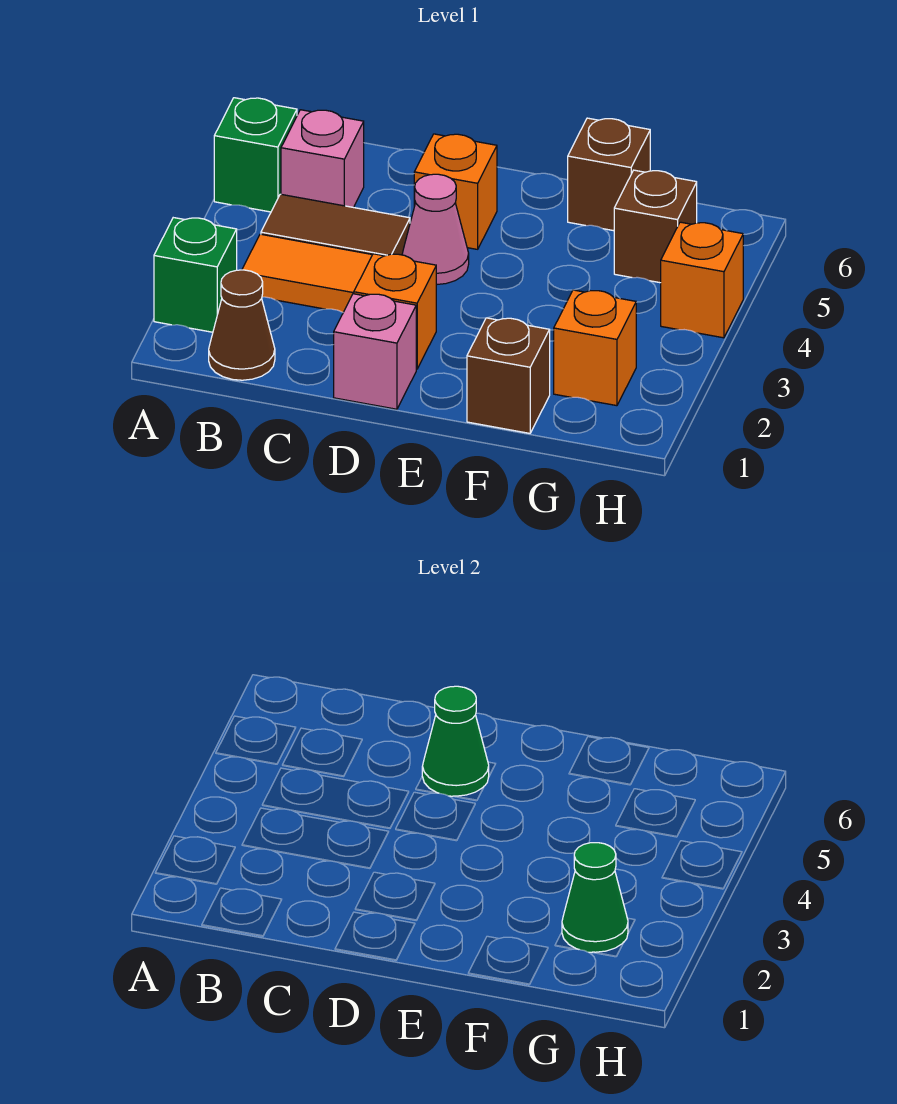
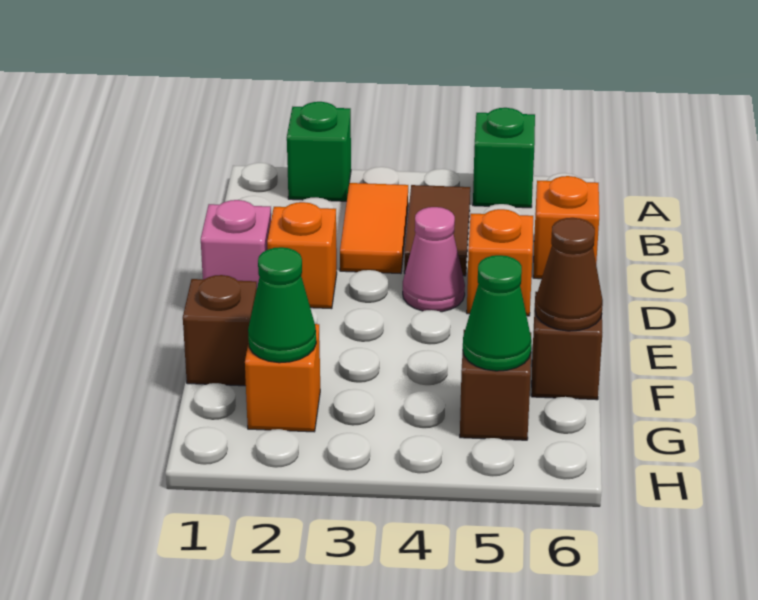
brown cone B1 level 1 -> brown cone F6 level 2
pink brick B5 level 1 -> none
green cone D5 level 2 -> green cone G5 level 2
orange brick H4 level 1 -> orange brick C6 level 1

